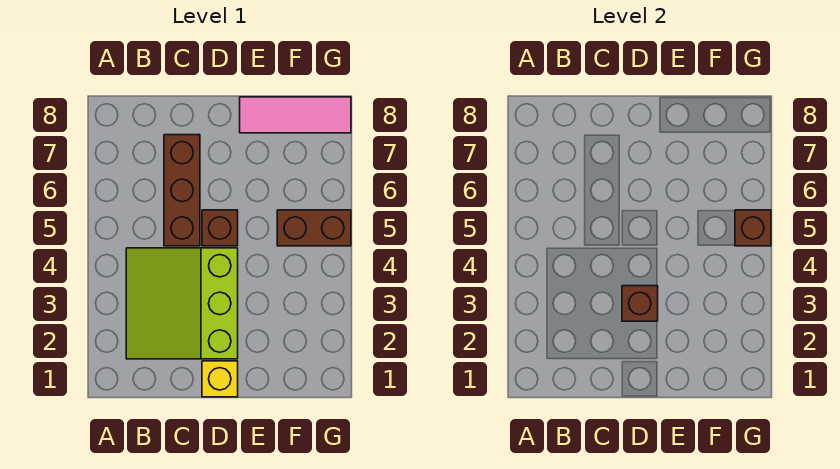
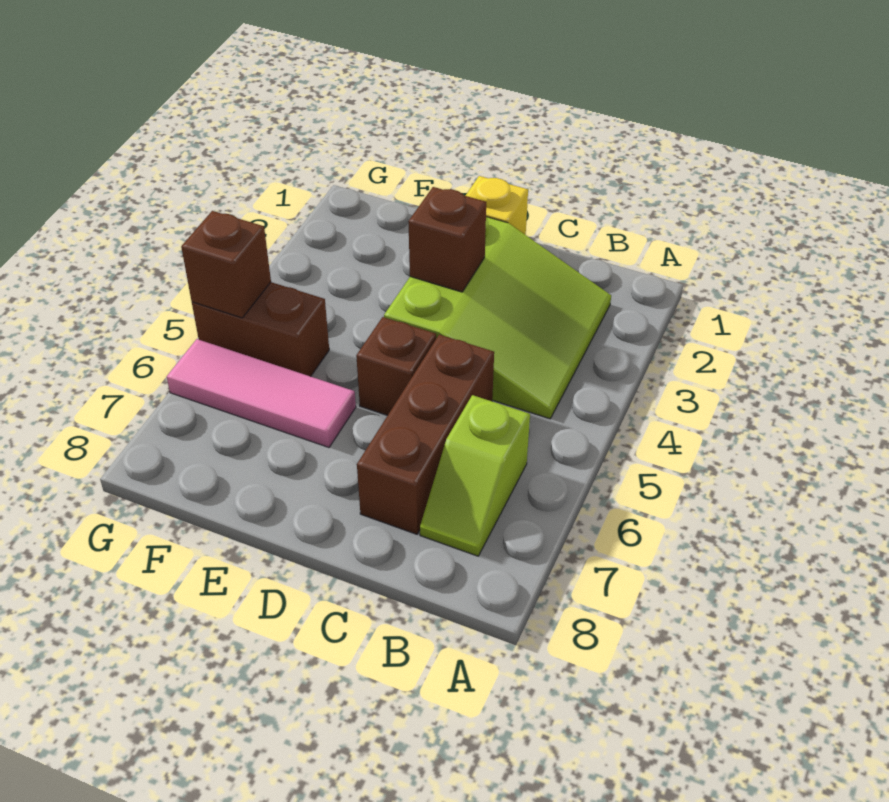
none -> lime slope B6:B7 level 1 top 6
pink tile E8:G8 level 1 -> pink tile E6:G6 level 1

